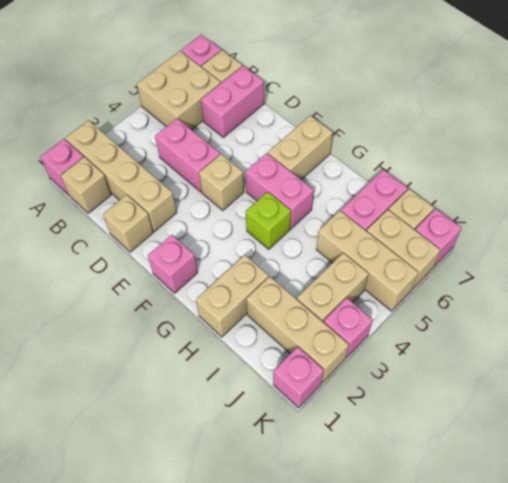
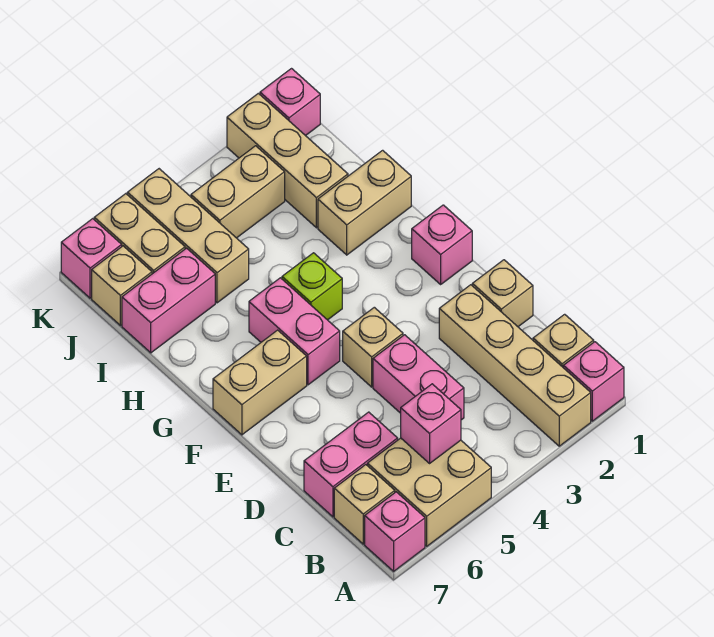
pink brick K3 level 1 -> pink brick B5 level 2

